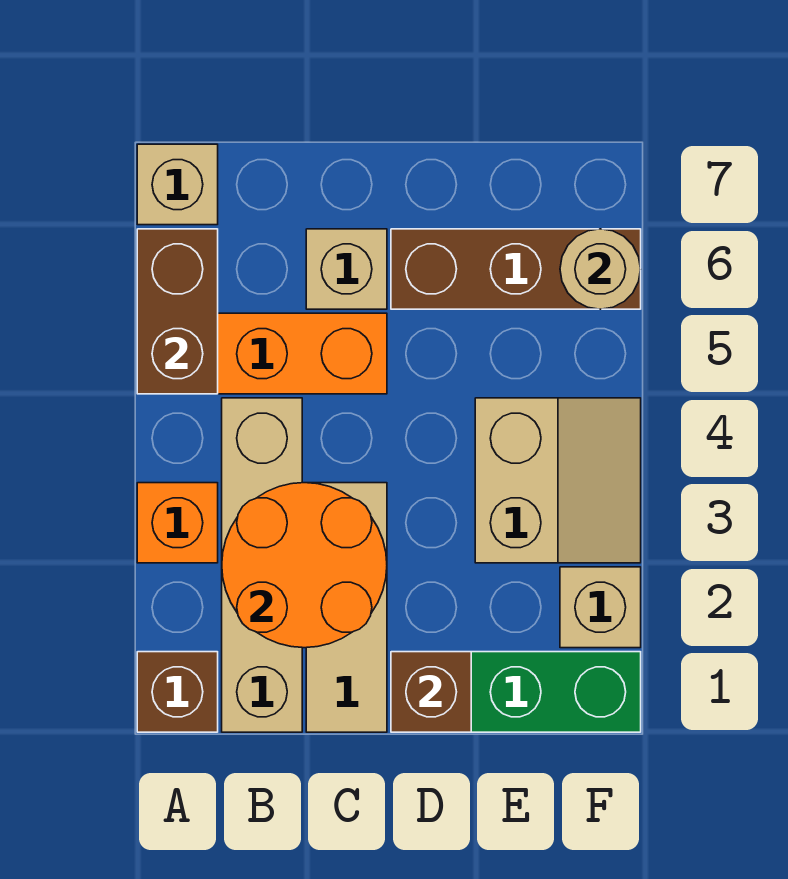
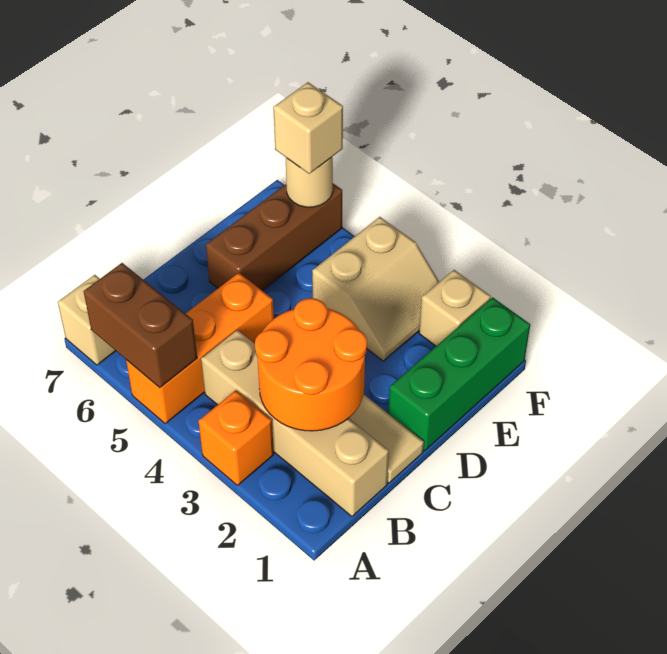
brown brick A1 level 1 -> none
tan brick C6 level 1 -> tan brick F6 level 3
brown brick D1 level 2 -> none
tan slope E3:F4 level 1 top E -> tan slope E3:F4 level 1 top 4

